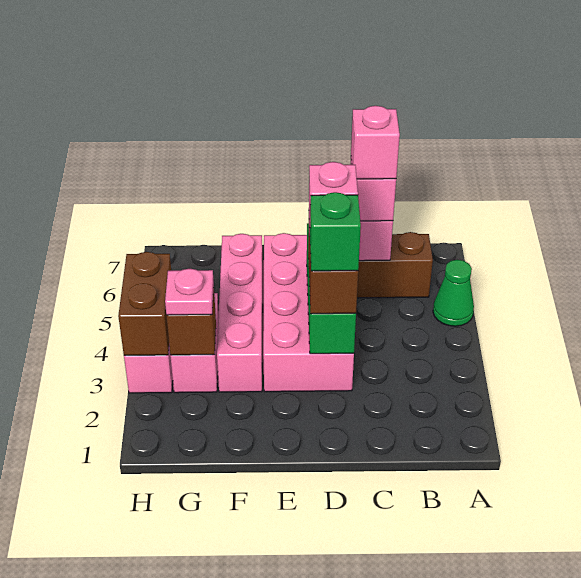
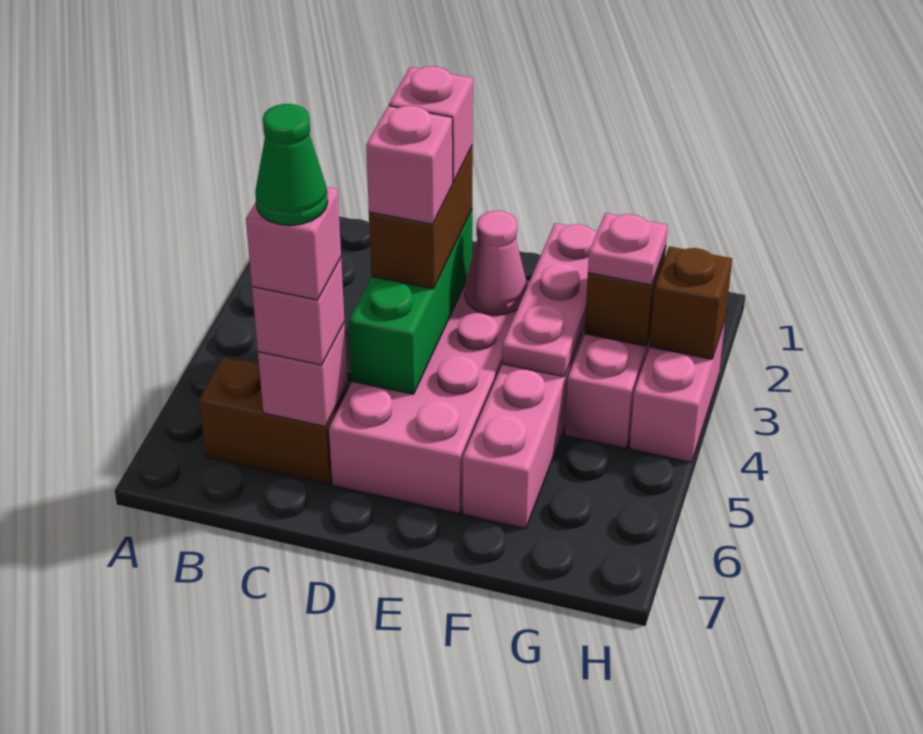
green cone A5 level 1 -> green cone C6 level 5
green brick D3 level 4 -> pink brick D3 level 4
none -> pink cone E3 level 2
none -> pink plate F2:F4 level 2
brown brick H3:H4 level 2 -> brown brick H3 level 2

